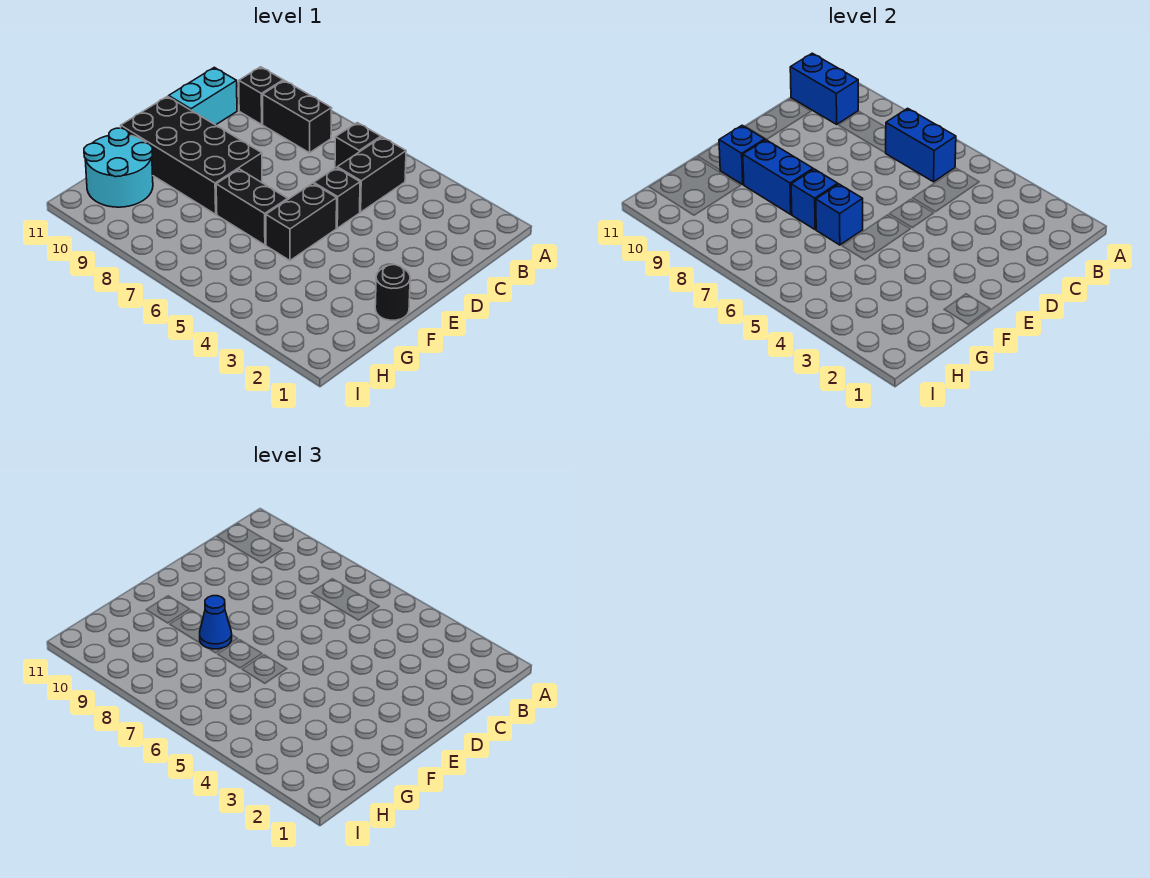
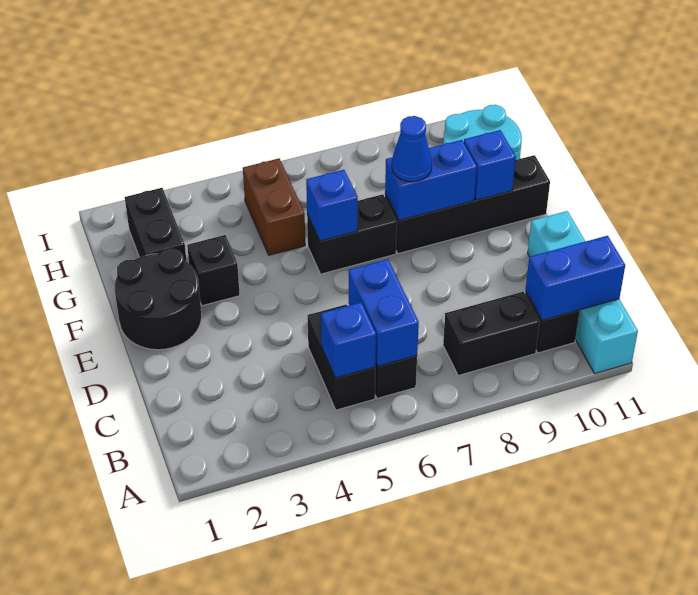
blue brick B6:B7 level 2 -> blue brick B6:C6 level 2
cyan brick C11:D11 level 1 -> cyan brick A11:D11 level 1
black brick D5 level 1 -> black brick F3 level 1
black brick E5:F5 level 1 -> black brick G2:H2 level 1
black brick E8:F11 level 1 -> black brick F8:F11 level 1
black round brick F1 level 1 -> black round brick E1:F2 level 1
blue brick F7 level 2 -> blue brick B5 level 2
none -> brown brick G5:H5 level 1

